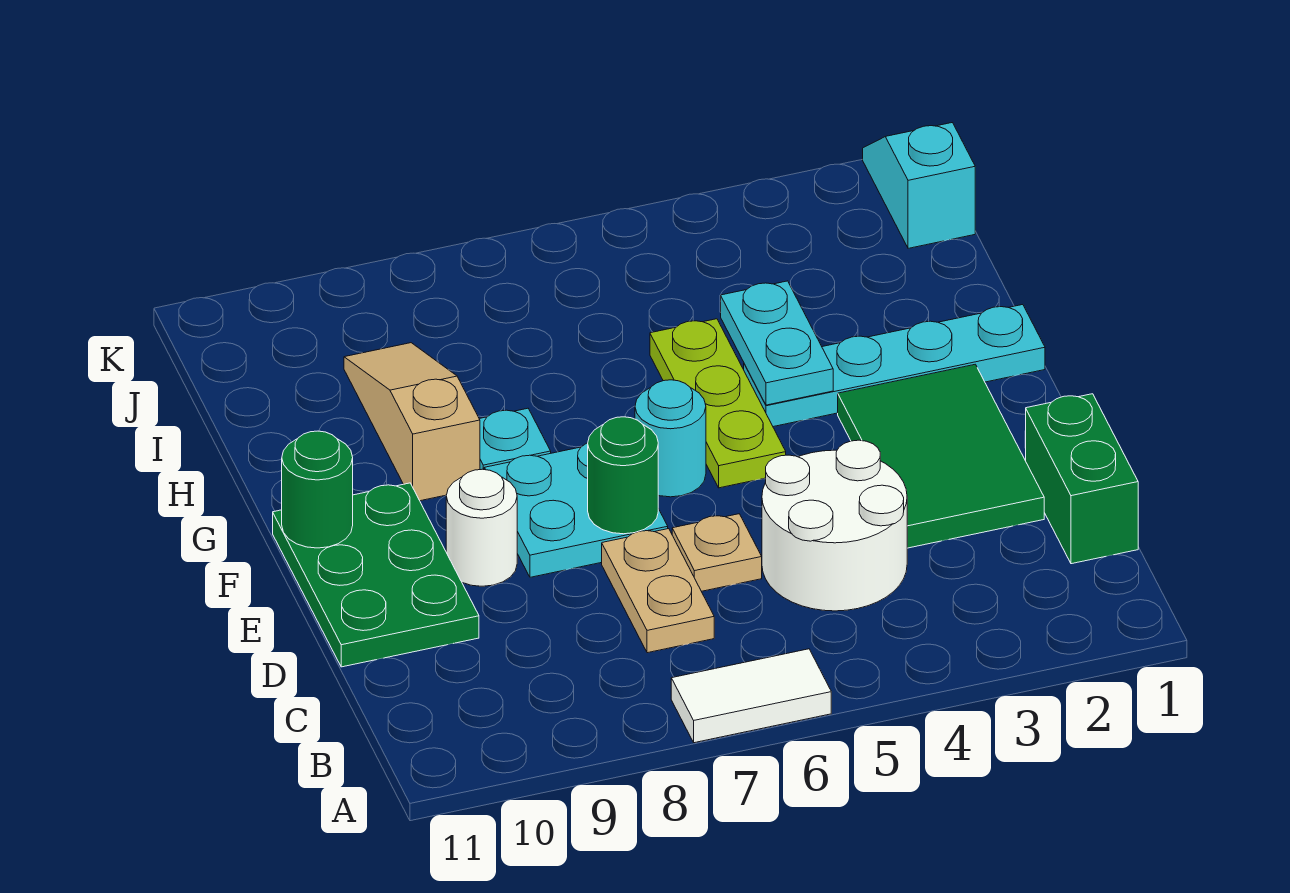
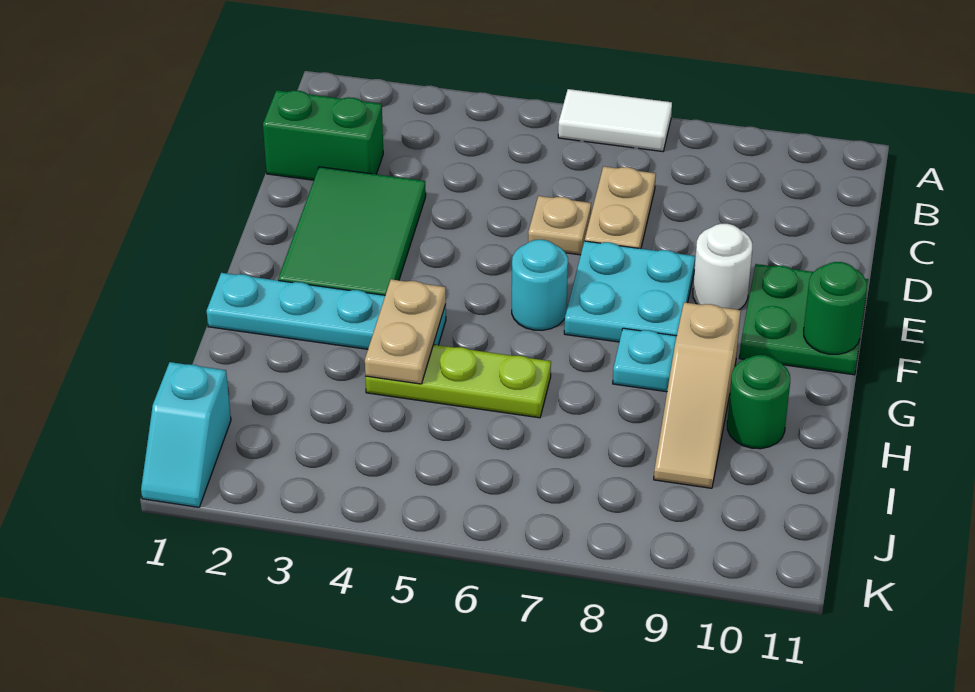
green brick C1:D1 level 1 -> green brick C1:C2 level 1
white round brick C4:D5 level 1 -> none
green plate D10:F11 level 1 -> green plate E10:F11 level 1
green round brick E7 level 2 -> green round brick H10 level 1
lime plate F5:H5 level 1 -> lime plate H4:H6 level 1
cyan plate G4:H4 level 2 -> tan plate G4:H4 level 2

